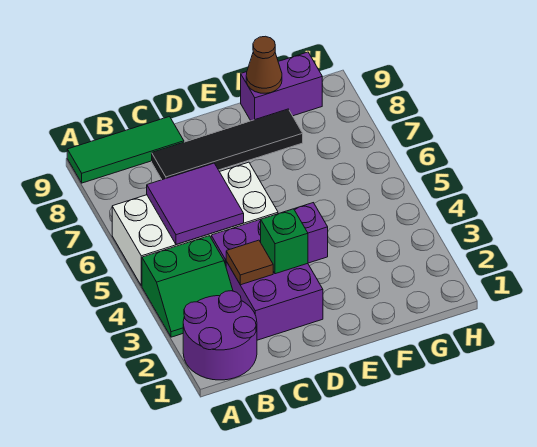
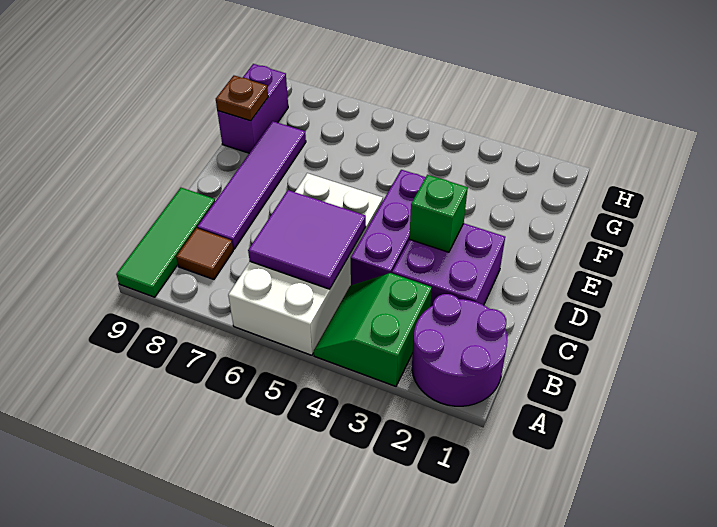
green slope A3:B4 level 1 top 4 -> green slope A3:B4 level 1 top 3
brown tile C3 level 2 -> brown tile B8 level 1
black tile C8:F8 level 1 -> purple tile C8:F8 level 1
brown cone F9 level 2 -> brown plate F9 level 2

